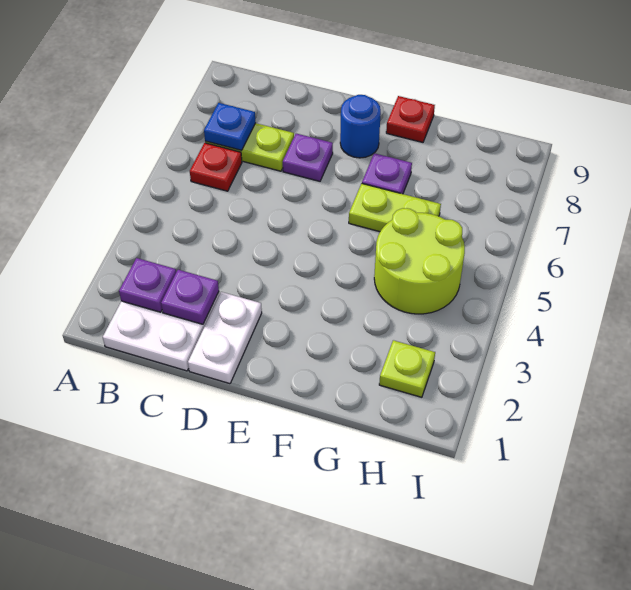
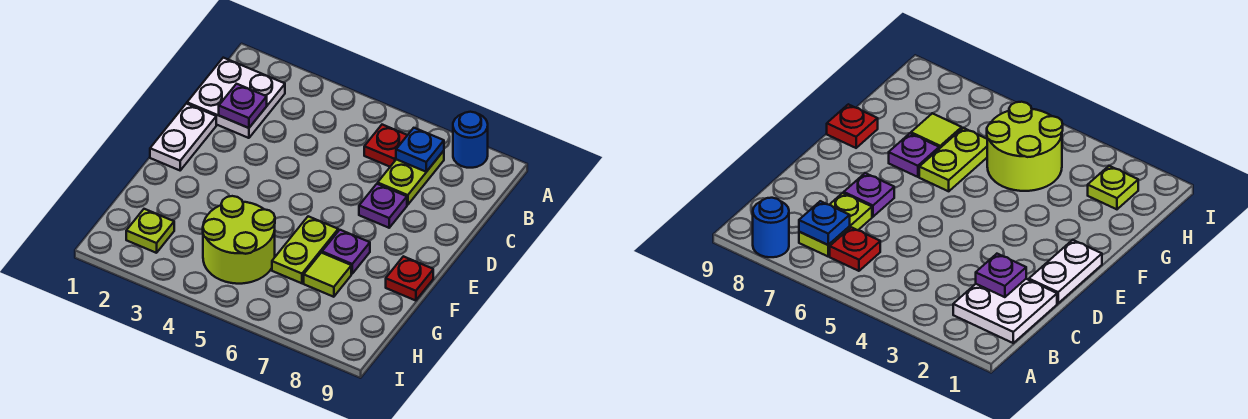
purple plate B2 level 2 -> none
white plate D1:D2 level 1 -> white plate D1:E1 level 1
blue round brick E8 level 1 -> blue round brick A8 level 1
none -> lime tile G7 level 1

